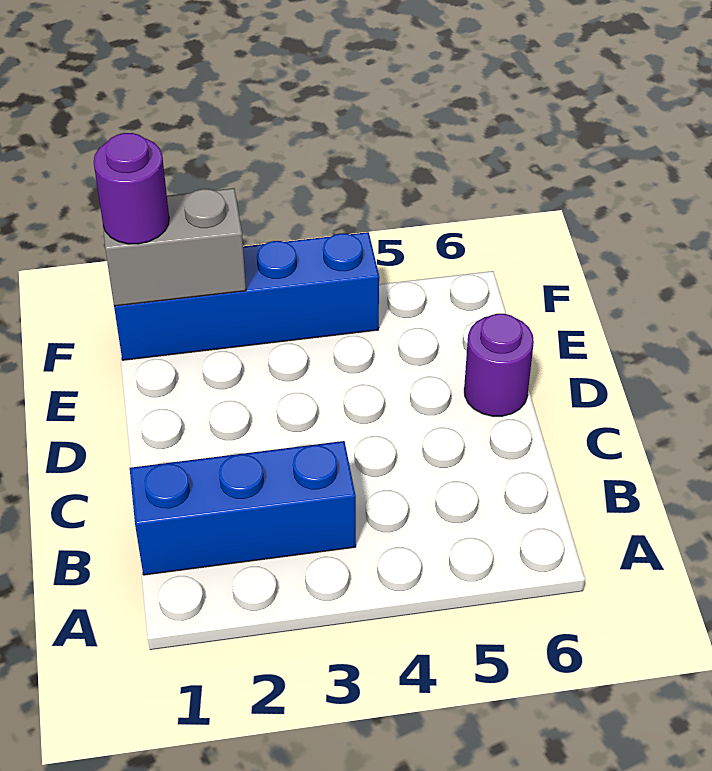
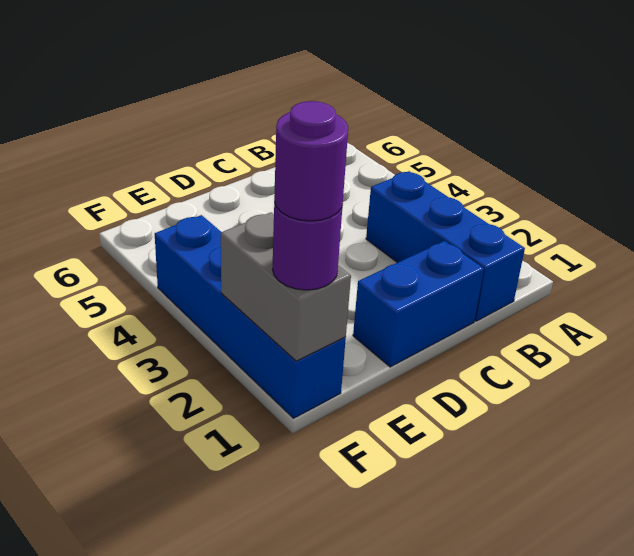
none -> blue brick C1:D1 level 1
purple round brick D6 level 1 -> purple round brick F1 level 4

